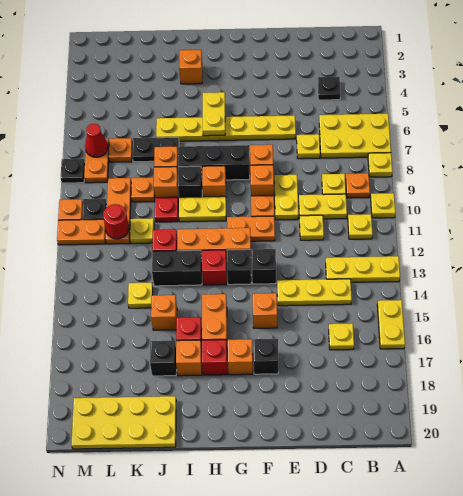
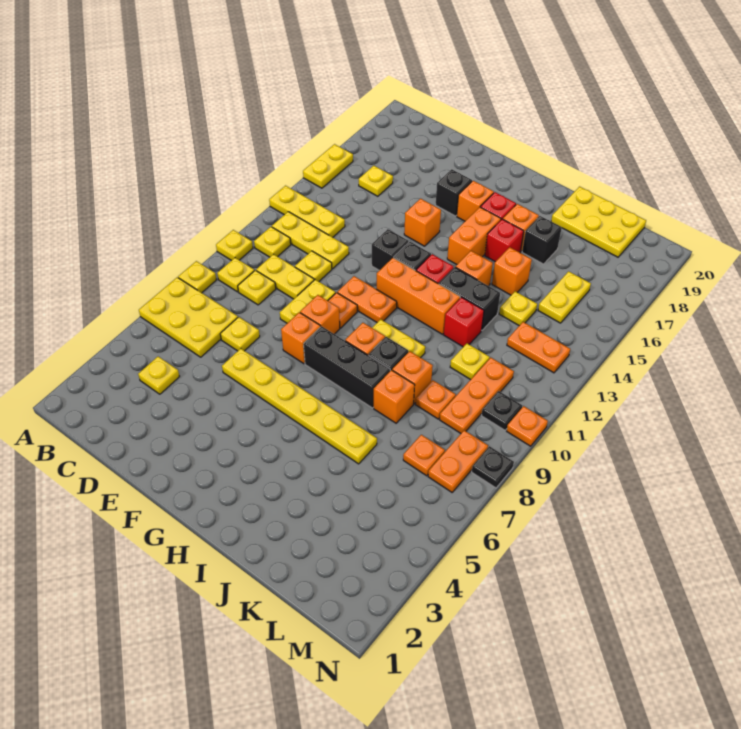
orange plate B9 level 1 -> yellow plate B9 level 1
black plate C4 level 1 -> yellow plate C4 level 1
yellow plate C14:E14 level 1 -> yellow plate B12:D12 level 1
yellow plate H5:H6 level 2 -> yellow plate L15:L16 level 1
orange brick I3 level 1 -> orange brick I14 level 1
black plate J7:K7 level 1 -> none
red plate J10 level 1 -> none
yellow plate J19:M20 level 1 -> yellow plate J19:L20 level 1
red round brick L11 level 2 -> none
red cone M7 level 2 -> none
orange plate M11:N11 level 1 -> orange plate L13:M13 level 1

